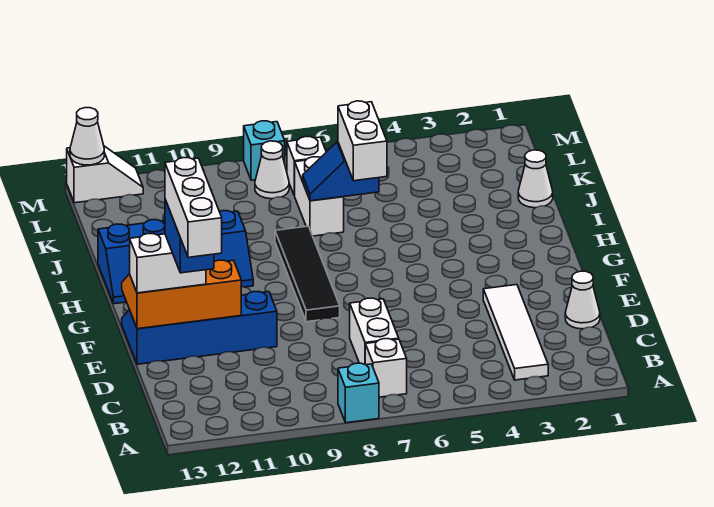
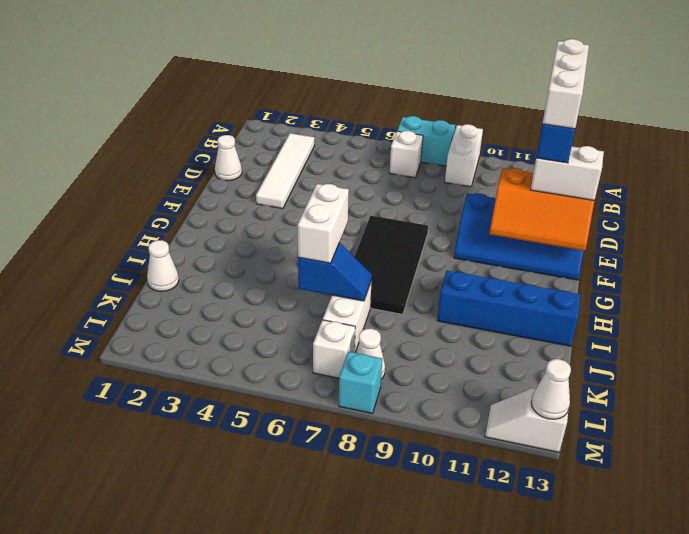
cyan brick A8 level 1 -> cyan brick A7:A8 level 1
white brick C7:D7 level 1 -> white brick A9:B9 level 1
black tile F8:I8 level 1 -> black tile F7:I8 level 1

